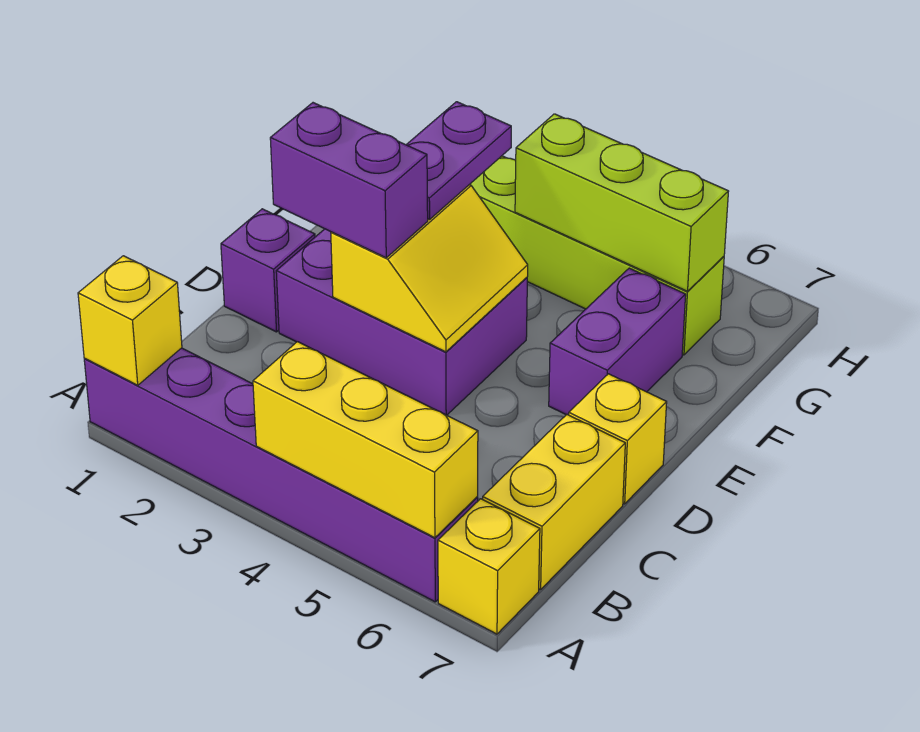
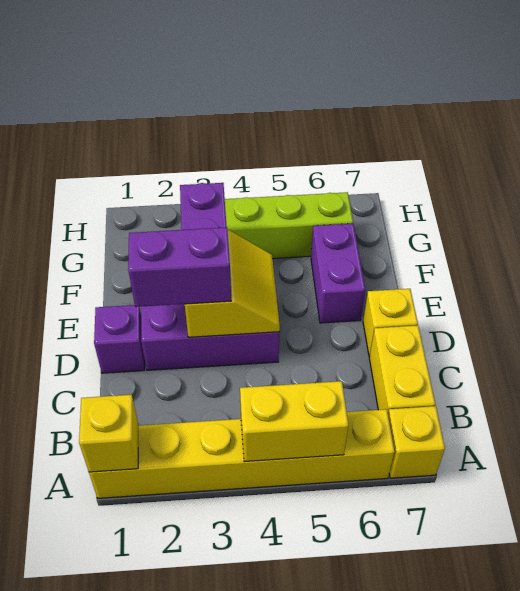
purple brick A1:A6 level 1 -> yellow brick A1:A6 level 1
yellow brick A4:A6 level 2 -> yellow brick A4:A5 level 2
lime brick G4:G6 level 2 -> none

